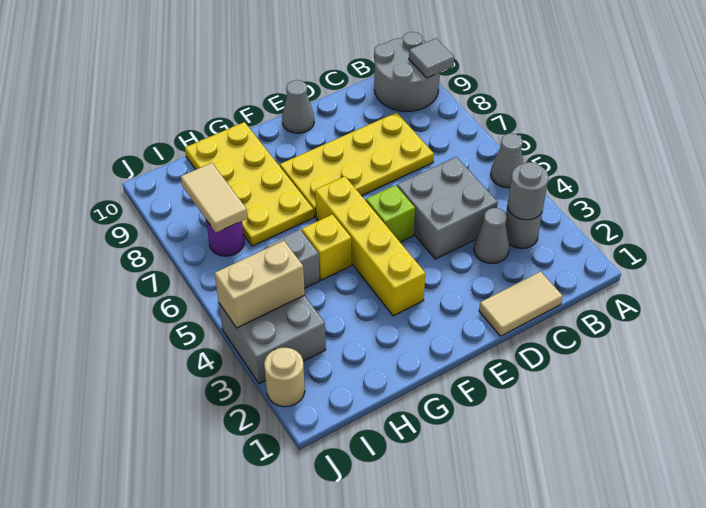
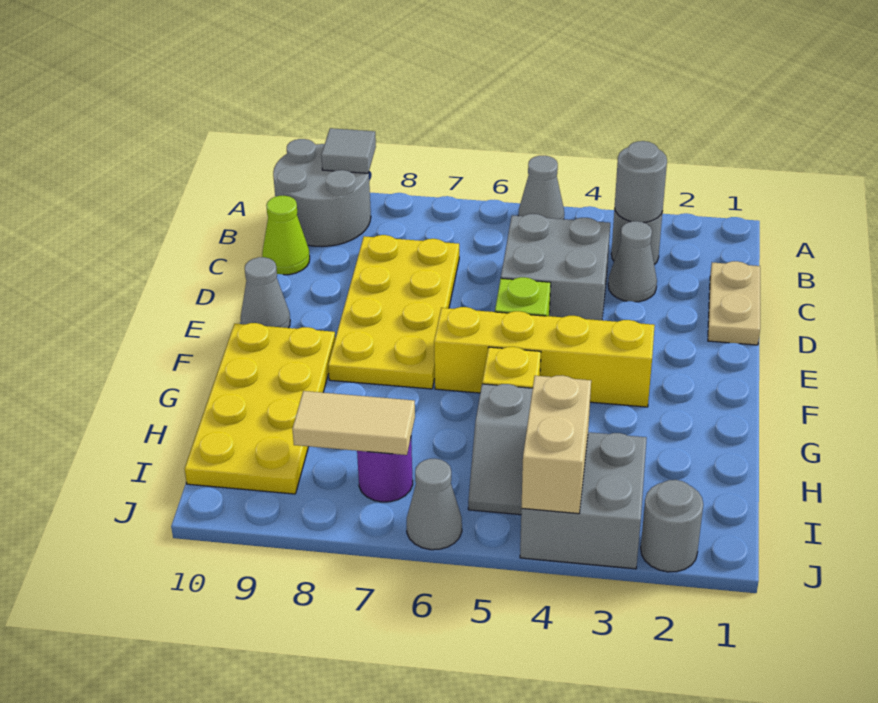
tan tile C1:D1 level 1 -> tan plate C1:D1 level 1
none -> lime cone C10 level 1
yellow plate G7:H10 level 1 -> yellow plate F9:I10 level 1
tan round brick J2 level 1 -> grey round brick J2 level 1
none -> grey cone J6 level 1

